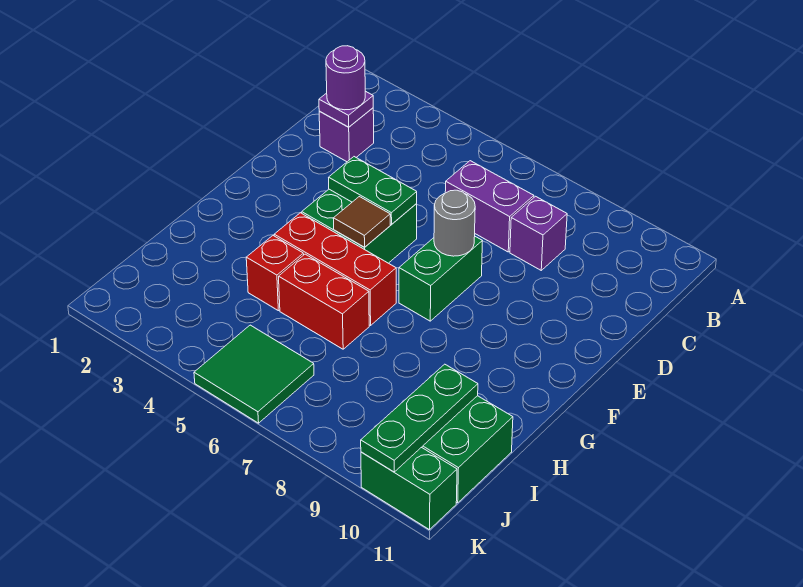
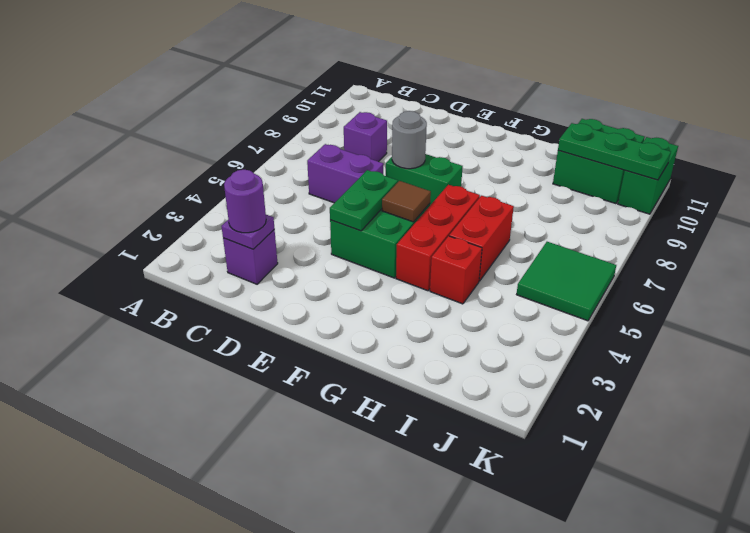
purple brick C6:C7 level 1 -> purple brick C6:D6 level 1

